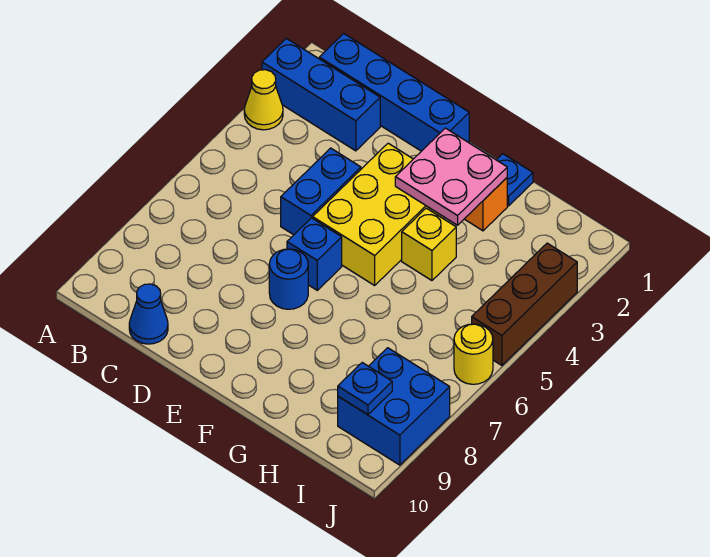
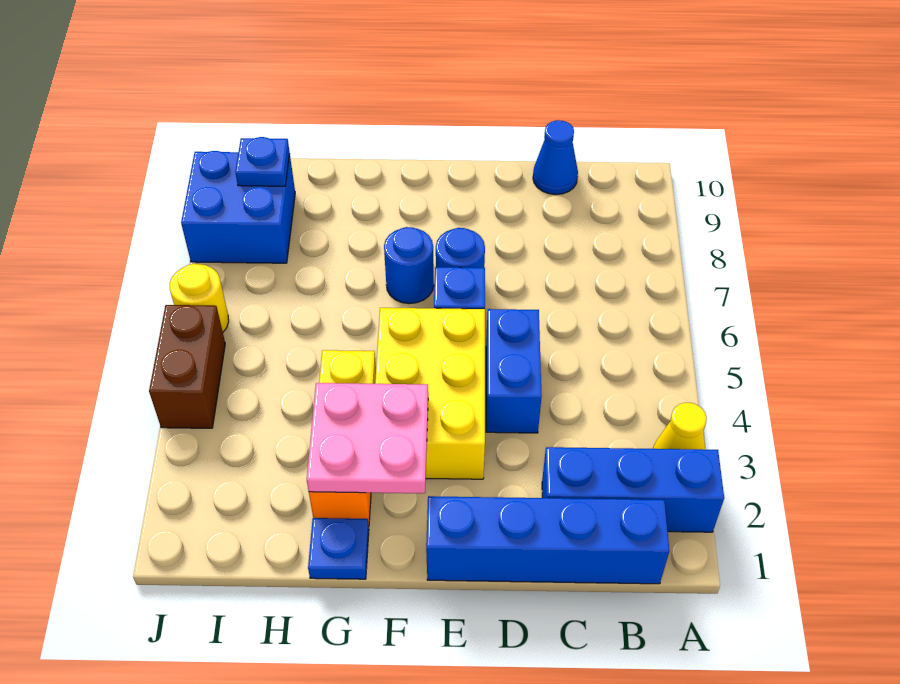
none -> blue round brick F7 level 1
brown brick J3:J5 level 1 -> brown brick J4:J5 level 1

